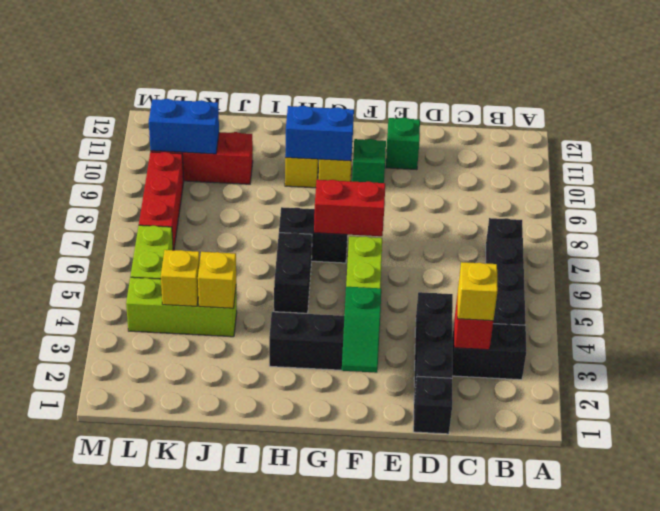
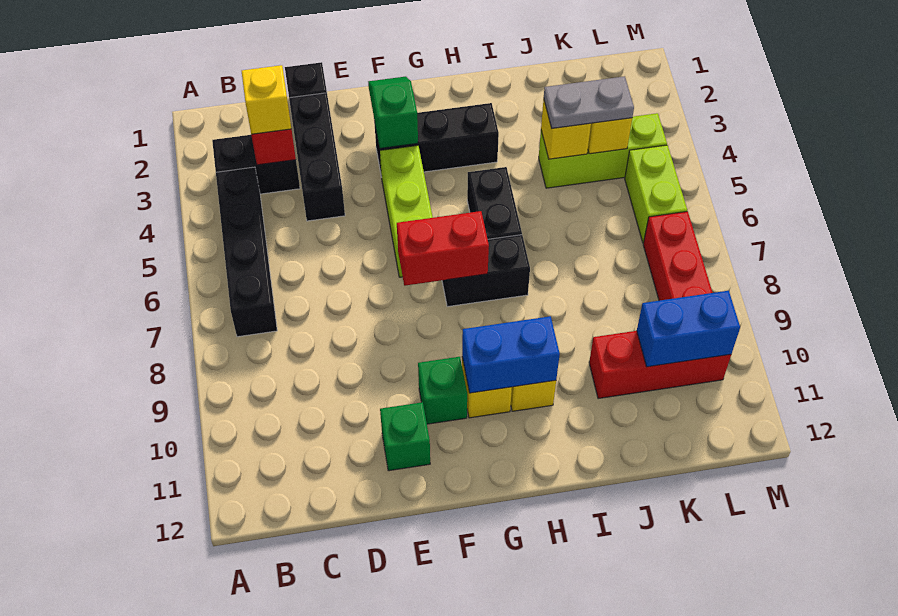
none -> grey plate J4:K4 level 3

